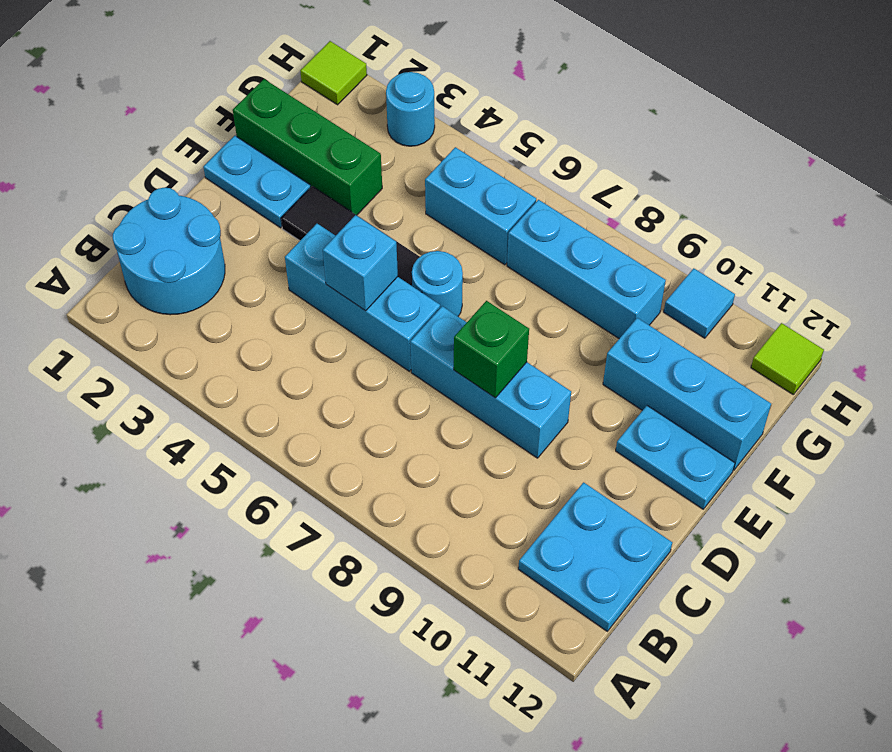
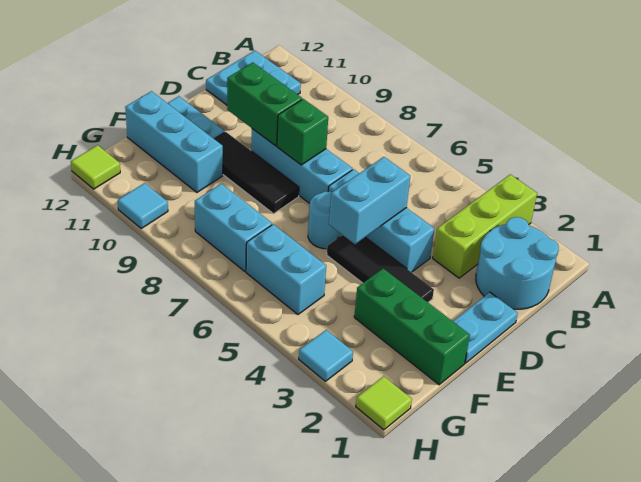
none -> lime brick A3:C3 level 1
cyan brick D5 level 2 -> cyan brick D5:E5 level 2
none -> green brick D9:D10 level 2
cyan plate E1:E2 level 1 -> cyan plate D1:E1 level 1
none -> black tile E8:E10 level 1
cyan brick G7:G9 level 1 -> cyan brick G7:G8 level 1
cyan round brick H3 level 1 -> cyan tile H3 level 1

